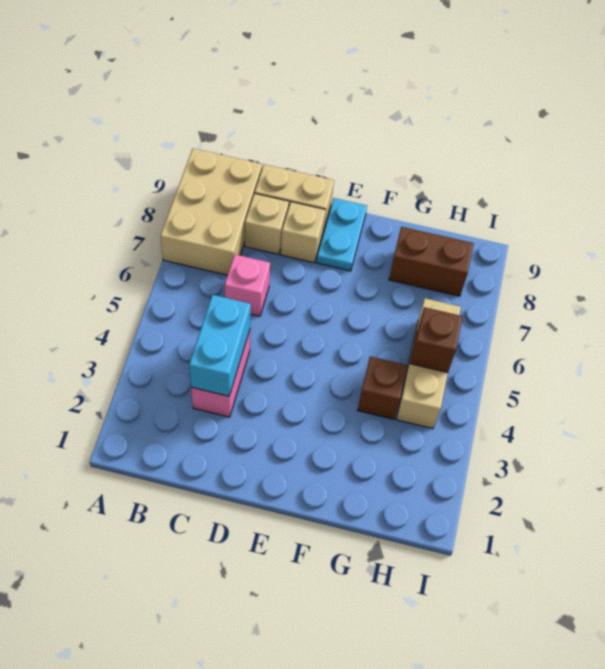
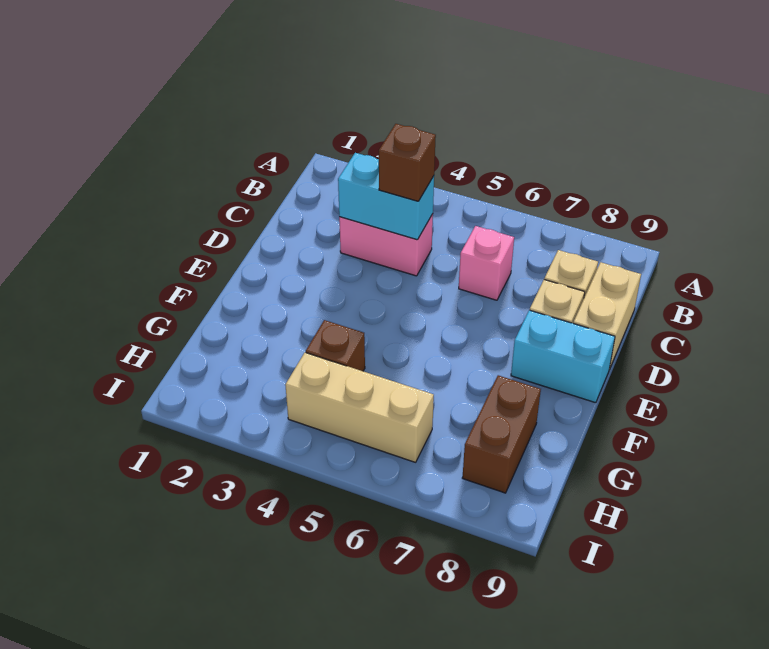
tan brick A7:B9 level 1 -> none
cyan plate E8:E9 level 1 -> cyan brick E8:E9 level 1
brown brick H5 level 2 -> brown brick C4 level 3

